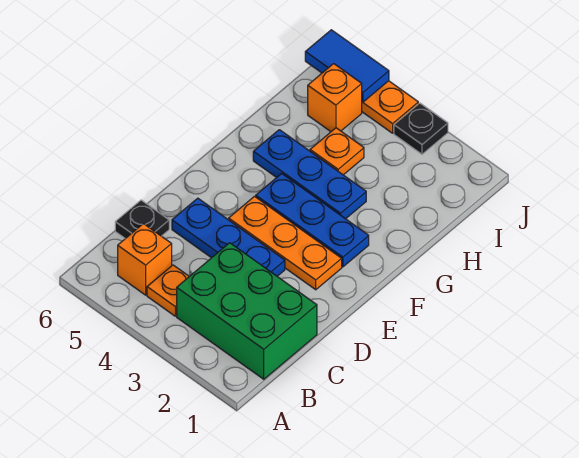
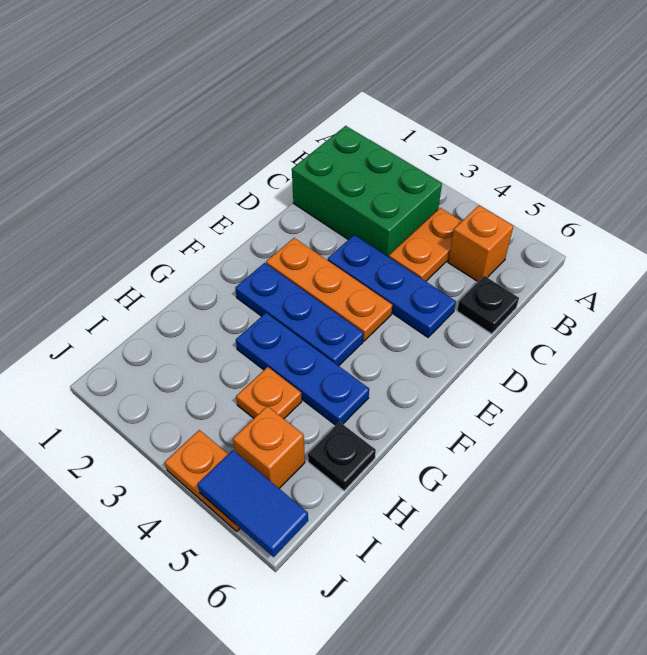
orange plate B4 level 1 -> orange plate B4:C4 level 1
black plate J3 level 1 -> black plate H6 level 1

